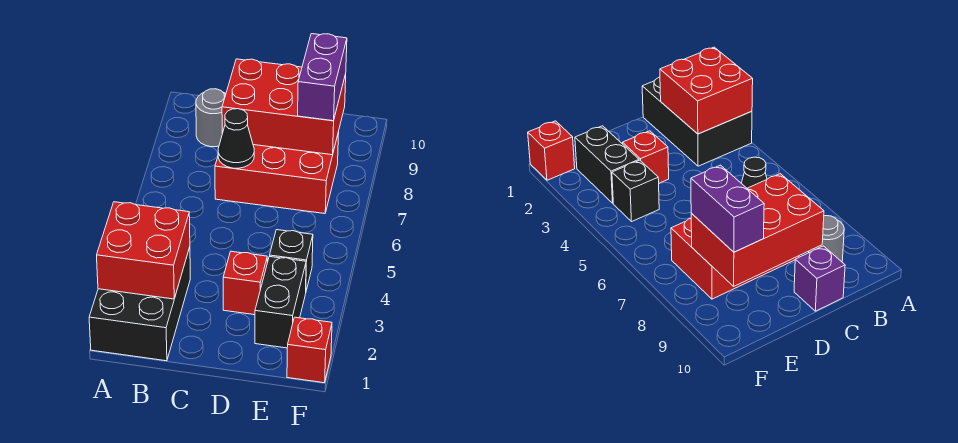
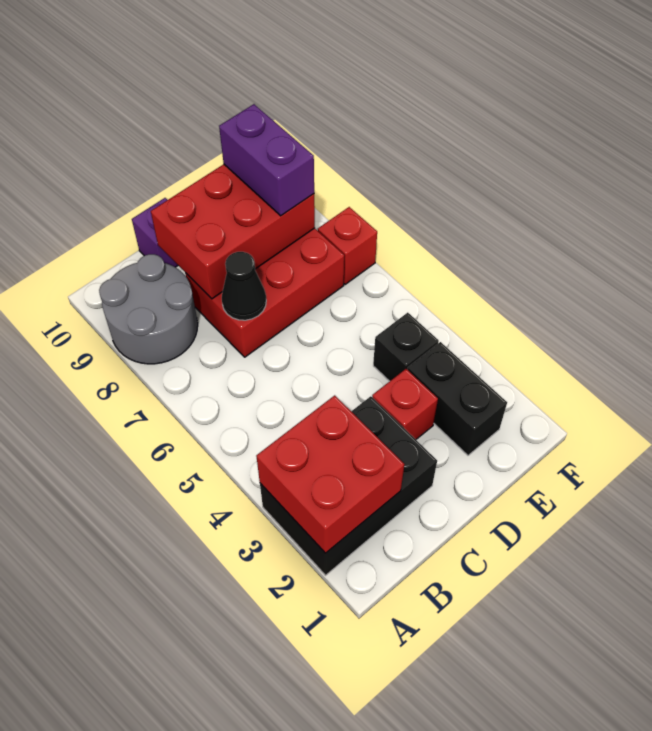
black brick A1:B3 level 1 -> black brick A2:C3 level 1
grey round brick B9 level 1 -> grey round brick A8:B9 level 1
red brick F1 level 1 -> red brick F7 level 1

